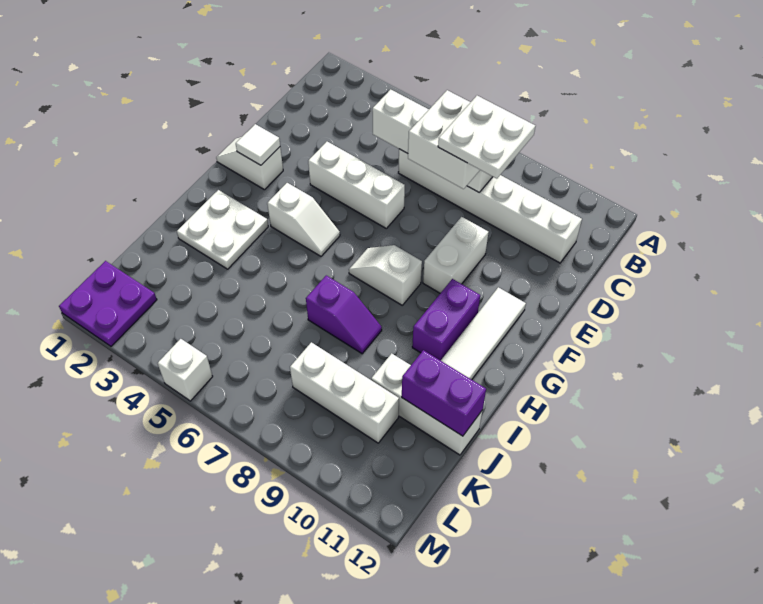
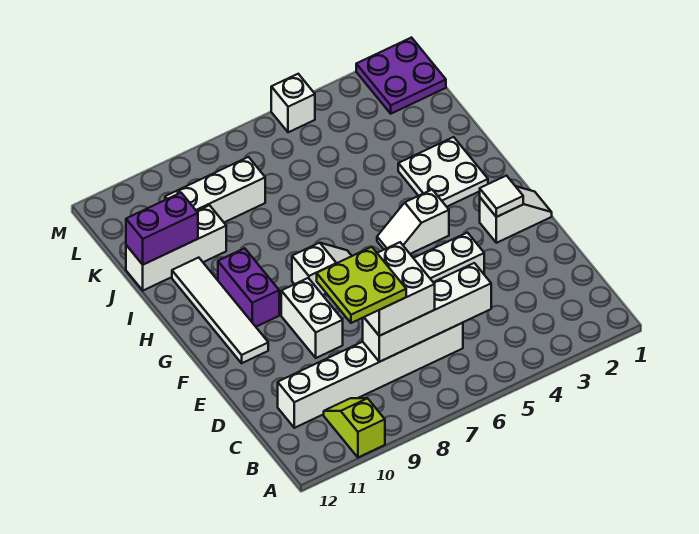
none -> lime slope A10:B10 level 1 top A
white plate C8:D9 level 4 -> lime plate C8:D9 level 4
purple slope I7:I8 level 1 top 7 -> none

